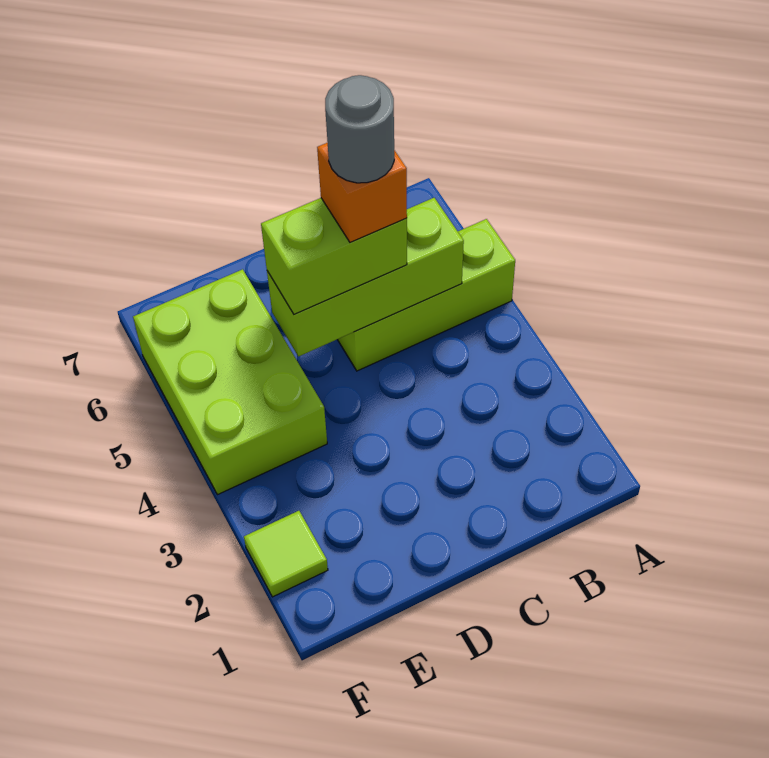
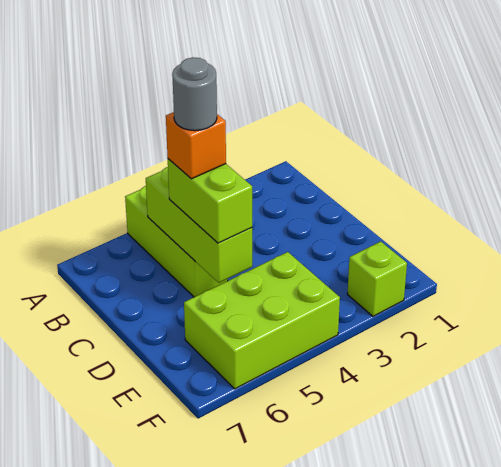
lime tile F2 level 1 -> lime brick F2 level 1

